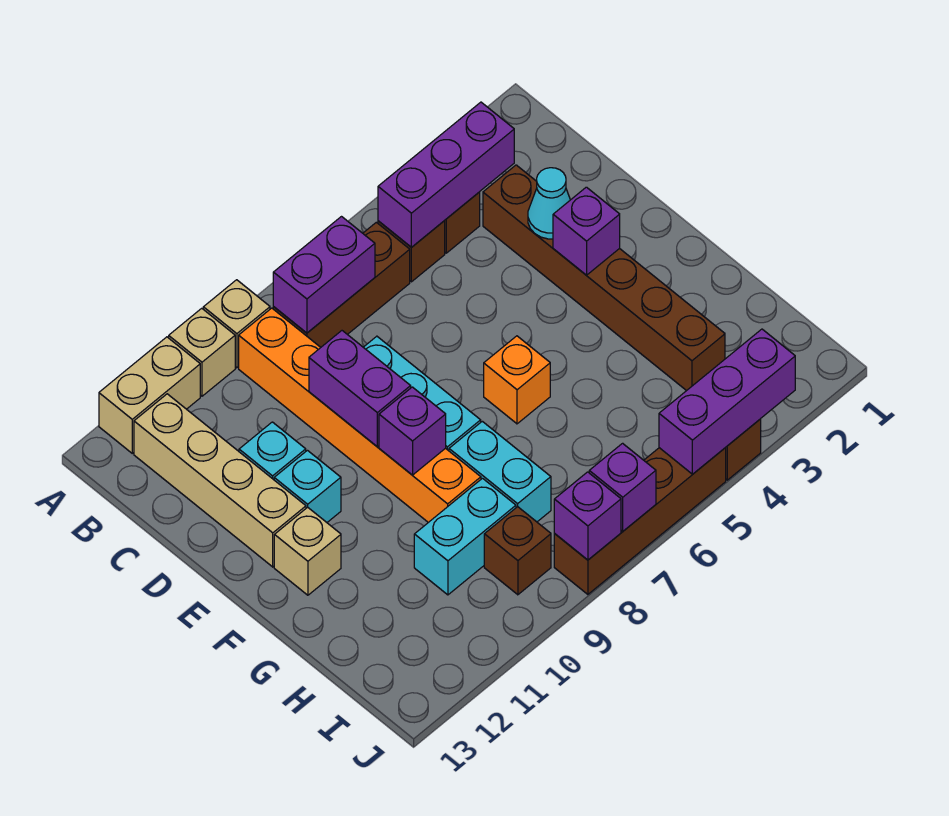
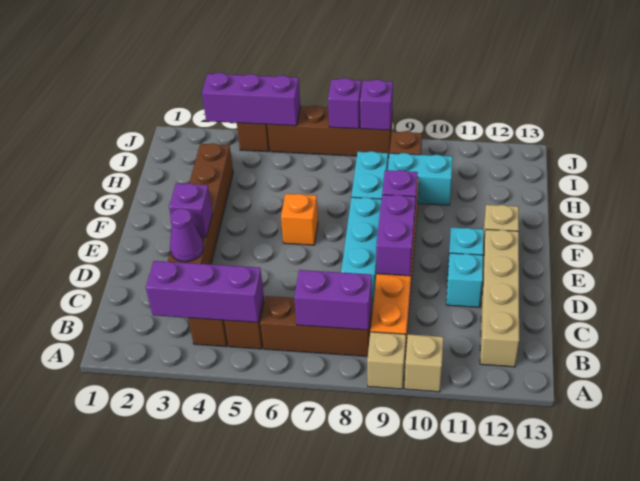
tan brick A11:A12 level 1 -> none
cyan cone D3 level 2 -> purple cone D3 level 2

